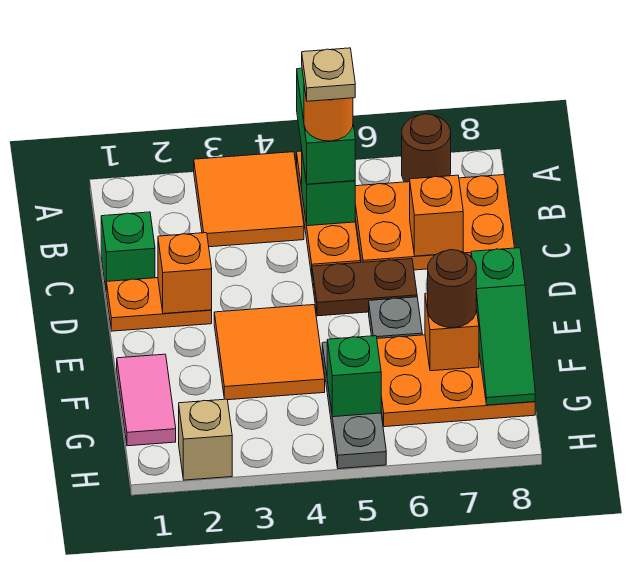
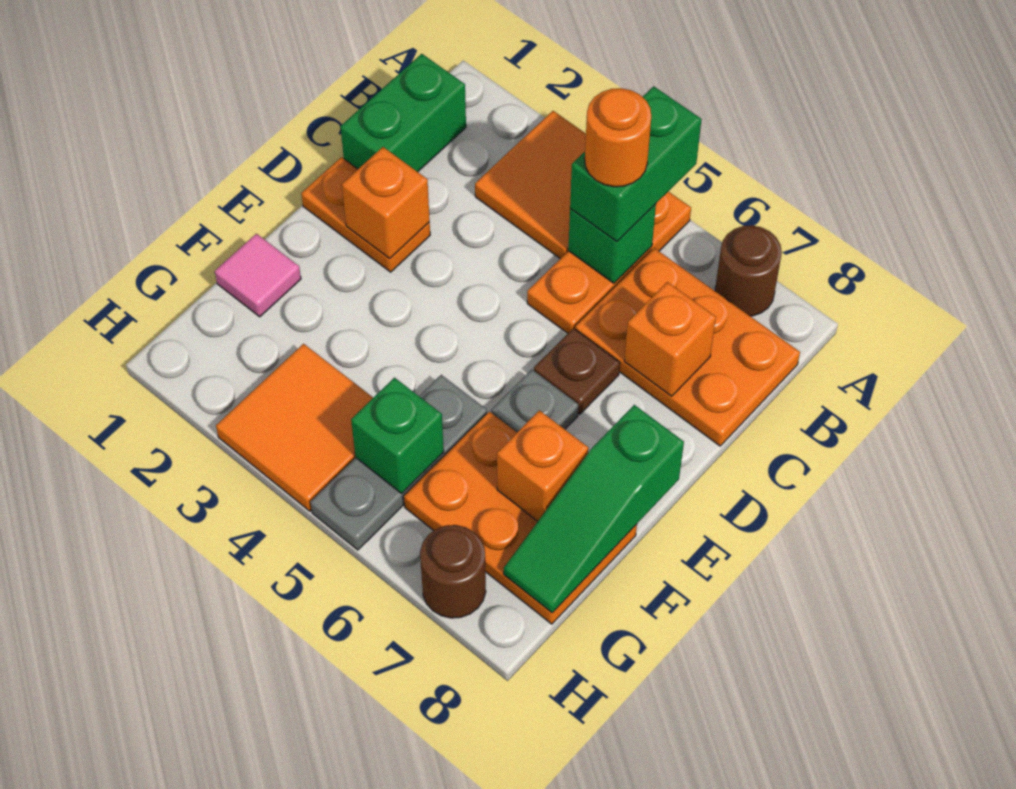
tan plate B5 level 5 -> none
green brick C1 level 1 -> green brick B1:C1 level 1
brown plate D5:D6 level 1 -> brown plate D6 level 1
orange tile E3:F4 level 1 -> orange tile G3:H4 level 1
pink tile F1:G1 level 1 -> pink tile F1 level 1
brown round brick F7 level 3 -> brown round brick H7 level 1
tan brick H2 level 1 -> none

